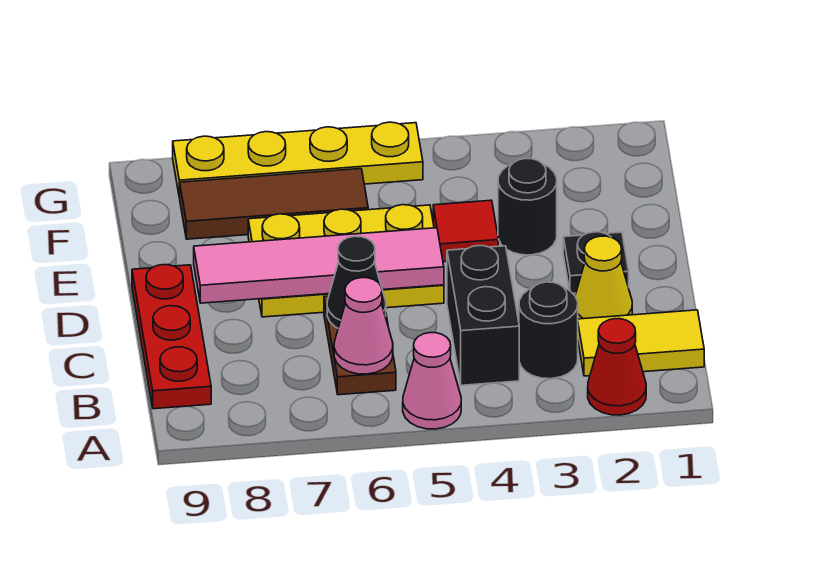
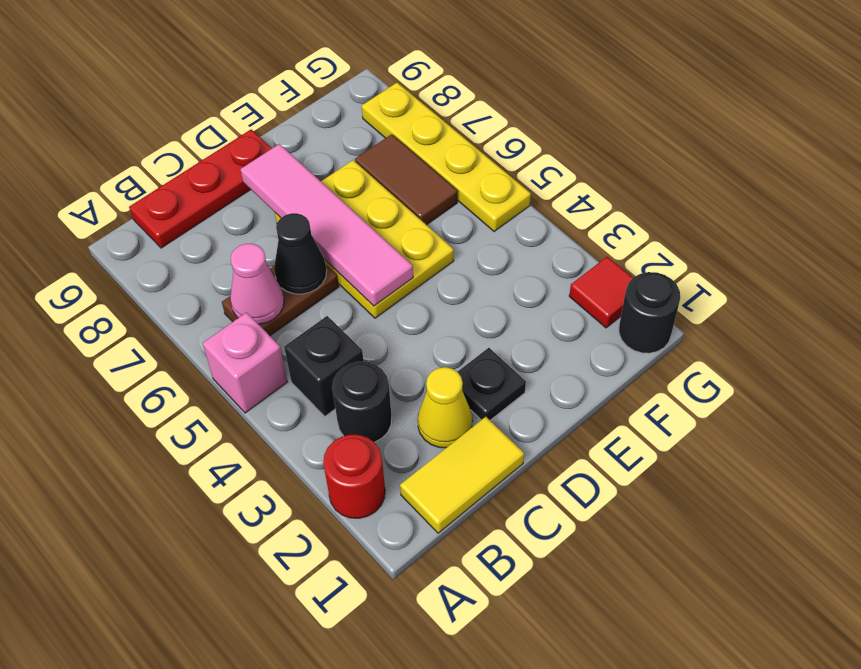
red cone A2 level 1 -> red round brick A2 level 1
pink cone A5 level 1 -> pink brick A5 level 1
yellow tile B1:B2 level 1 -> yellow tile B1:C1 level 1
black brick B4:C4 level 1 -> black brick B4 level 1
black round brick E3 level 1 -> black round brick G1 level 1
red tile E4 level 1 -> red tile G2 level 1
brown tile F6:F8 level 1 -> brown tile F6:F7 level 1

